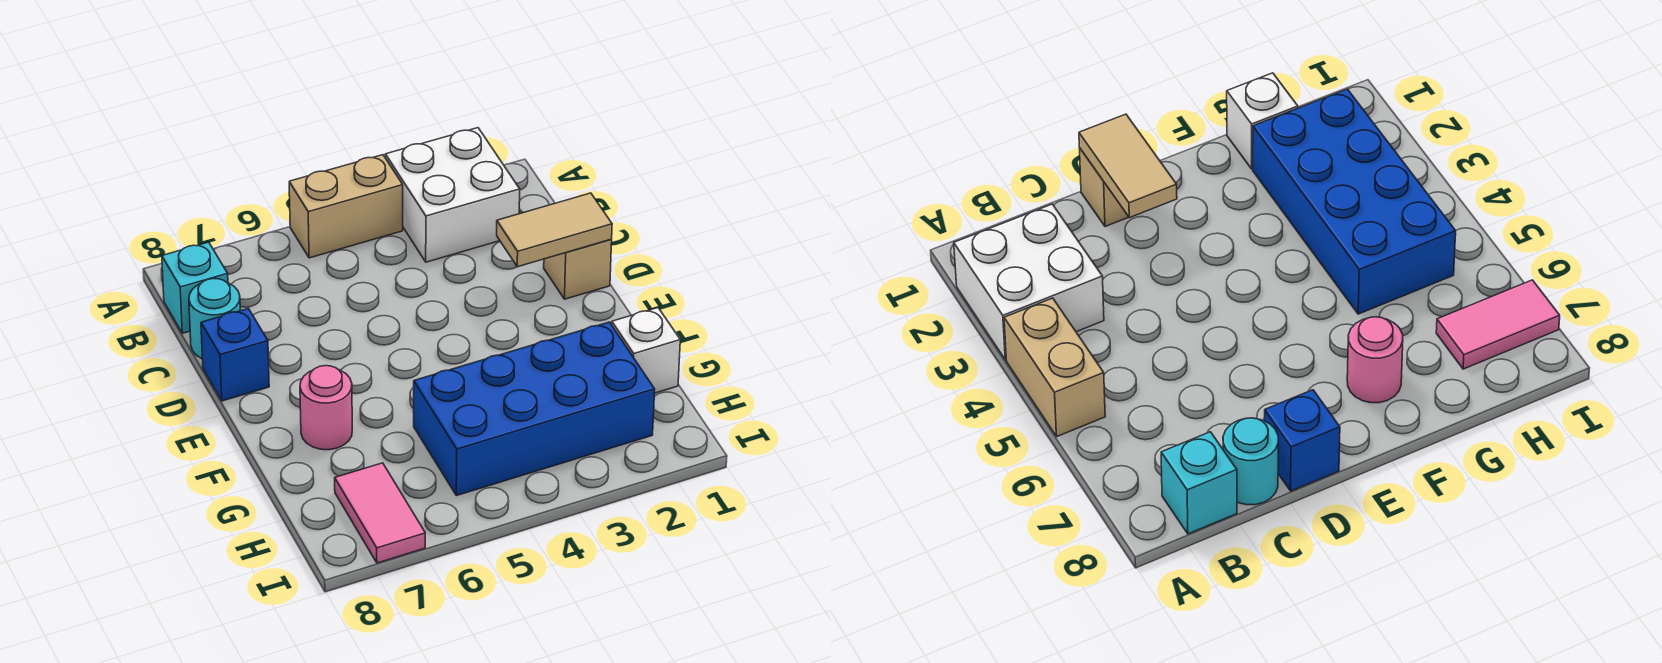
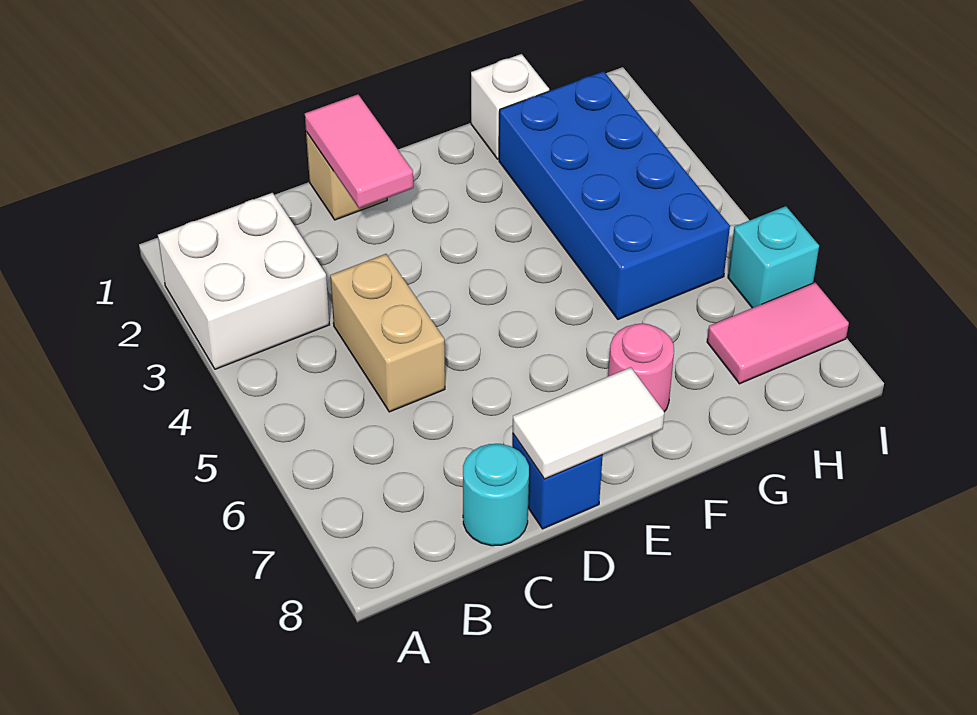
tan brick A4:A5 level 1 -> tan brick C4:C5 level 1
cyan brick B8 level 1 -> cyan brick I6 level 1
tan tile D1:D2 level 2 -> pink tile D1:D2 level 2
none -> white tile D8:E8 level 2

